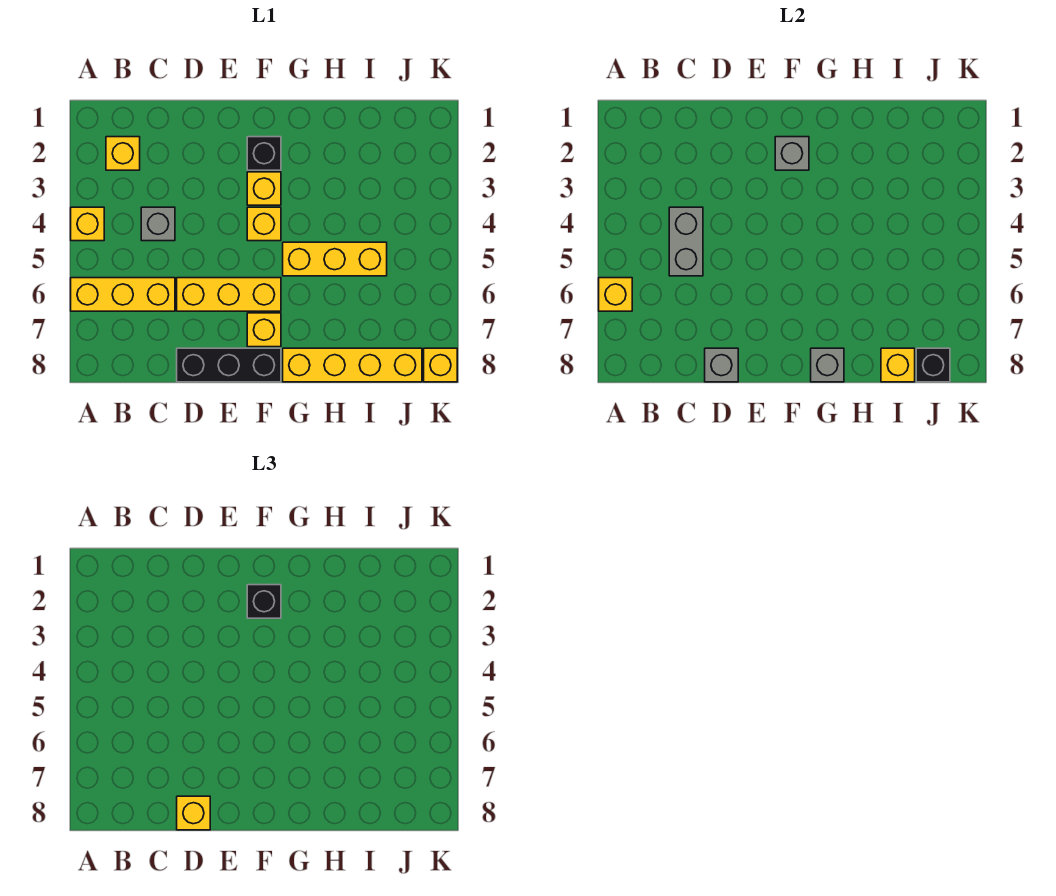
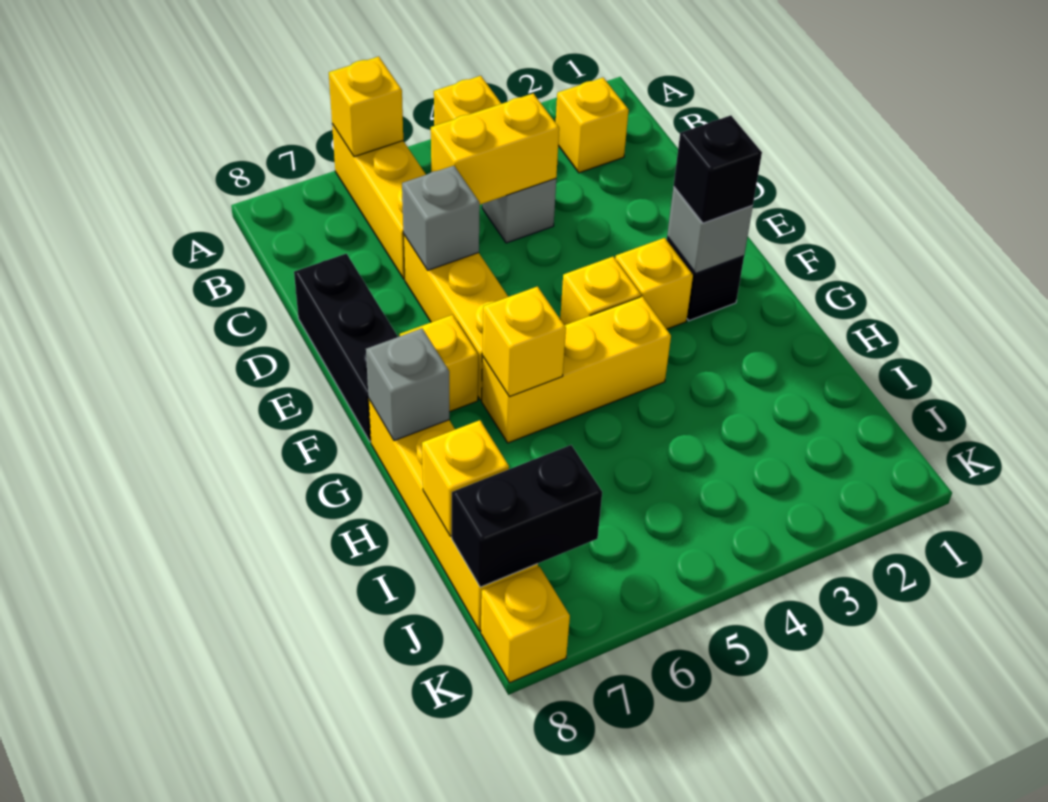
grey brick C4:C5 level 2 -> yellow brick C4:C5 level 2
grey brick D8 level 2 -> grey brick D6 level 2
yellow brick D8 level 3 -> yellow brick G6 level 2
yellow brick G5:I5 level 1 -> yellow brick G4:G6 level 1
black brick J8 level 2 -> black brick J7:J8 level 2

